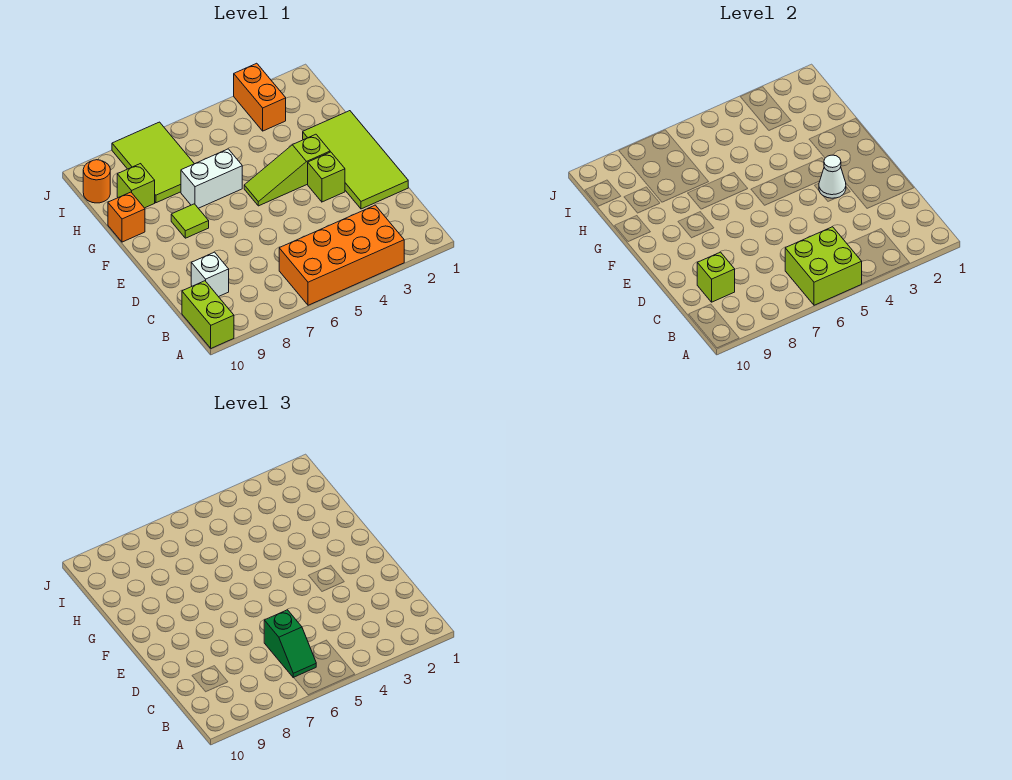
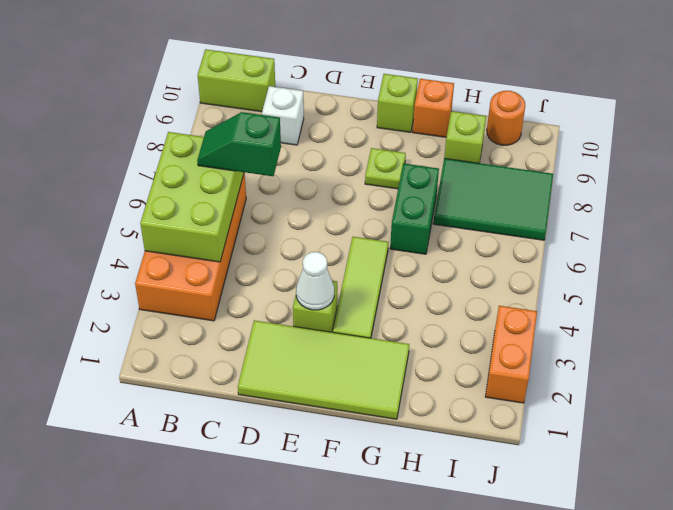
lime brick A5:B6 level 2 -> lime brick A4:B6 level 2
lime brick C9 level 2 -> lime brick F10 level 1
lime slope F3:F5 level 1 top 3 -> lime tile F3:F5 level 1
lime tile F8 level 1 -> lime plate F8 level 1
white brick G6:G7 level 1 -> green brick G6:G7 level 1
lime tile H7:J8 level 1 -> green tile H7:J8 level 1
orange brick I3:J3 level 1 -> orange brick J2:J3 level 1

